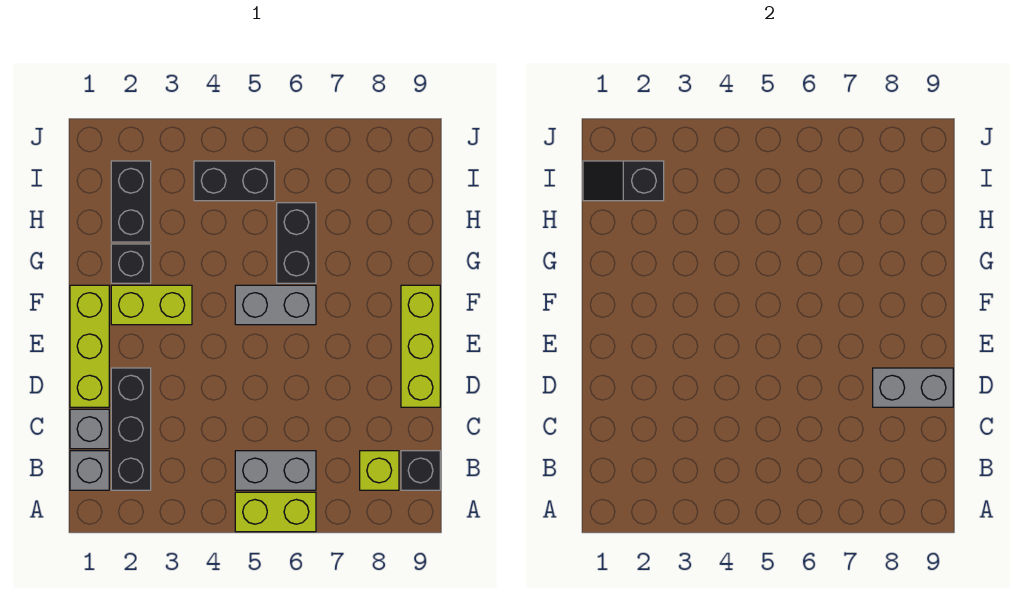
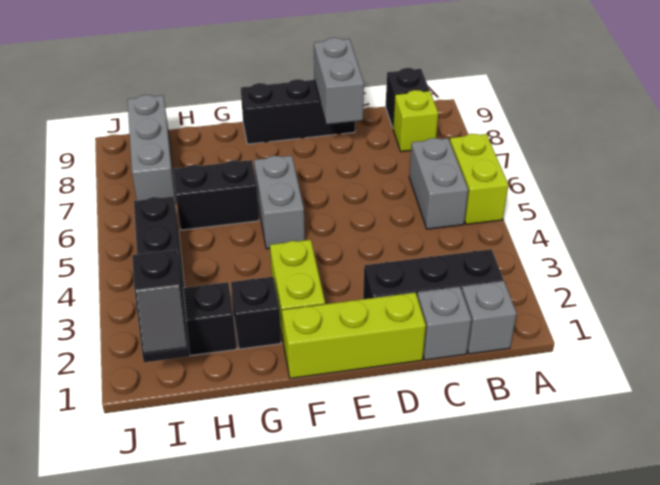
lime brick D9:F9 level 1 -> black brick D9:F9 level 1
none -> grey brick I7:I9 level 1

